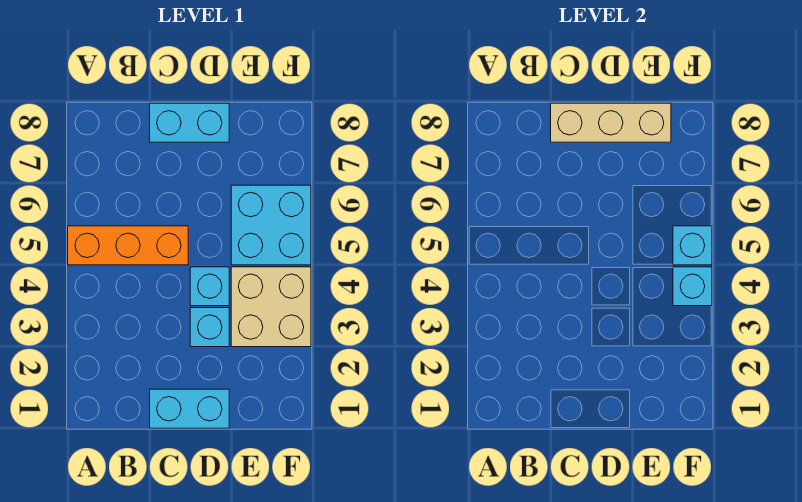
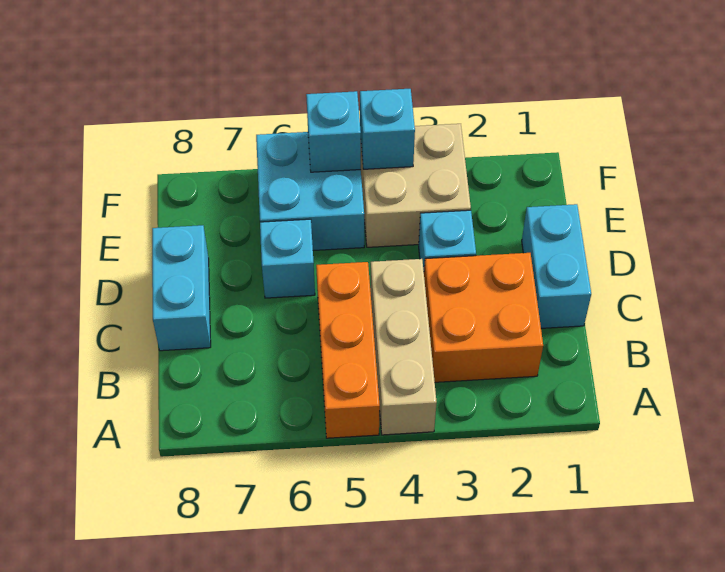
none -> orange brick B2:C3 level 1
tan brick C8:E8 level 2 -> tan brick A4:C4 level 1
cyan brick D4 level 1 -> cyan brick D6 level 1

